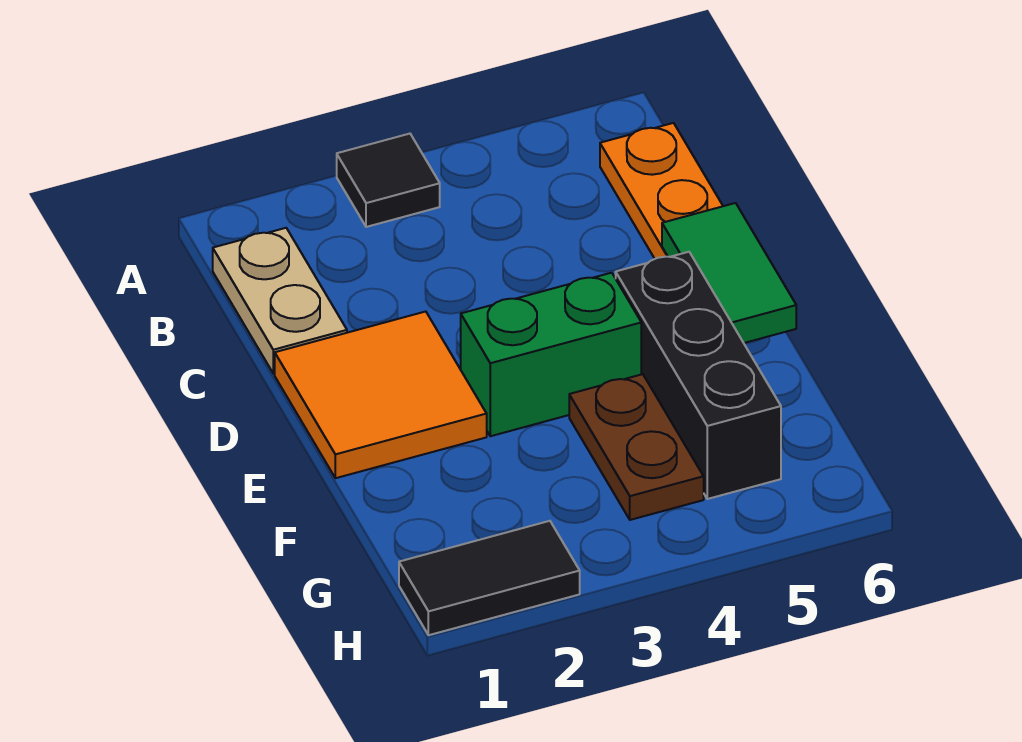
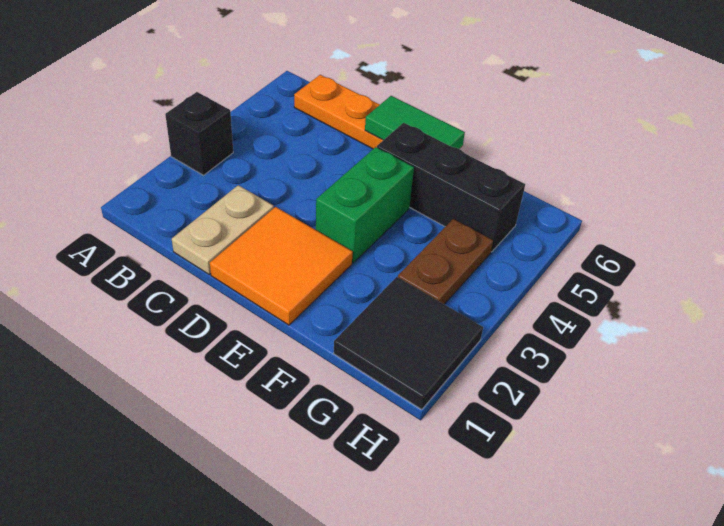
black tile A3 level 1 -> black brick A3 level 1
tan plate B1:C1 level 1 -> tan plate C1:C2 level 1
brown plate F4:G4 level 1 -> brown plate G3:G4 level 1
black tile H1:H2 level 1 -> black tile G1:H2 level 1

